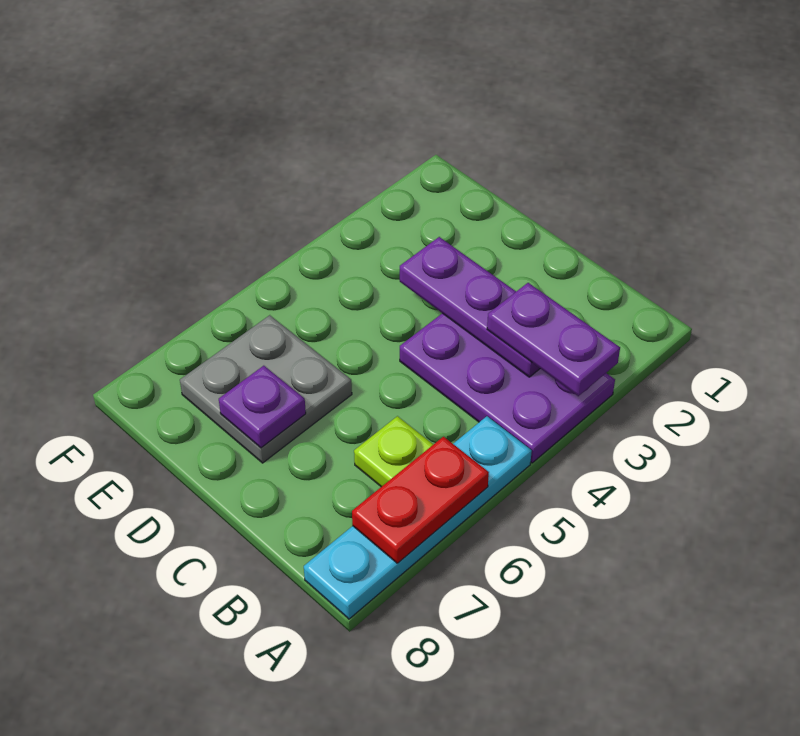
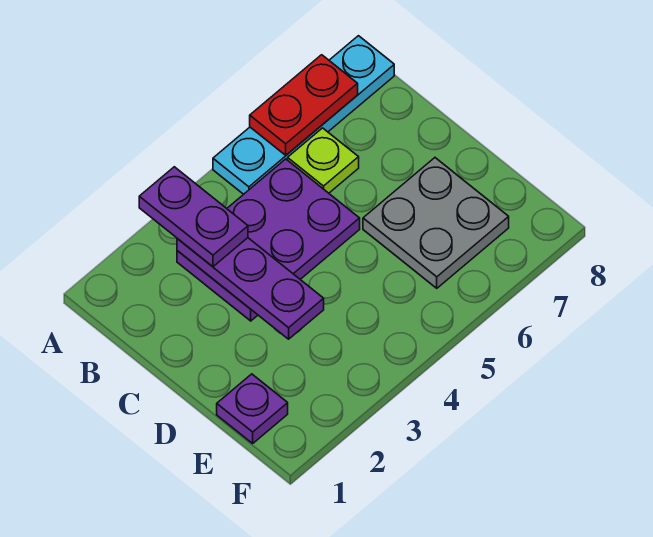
purple plate A3:C4 level 1 -> purple plate B3:C5 level 1
purple plate D7 level 2 -> purple plate E1 level 1

